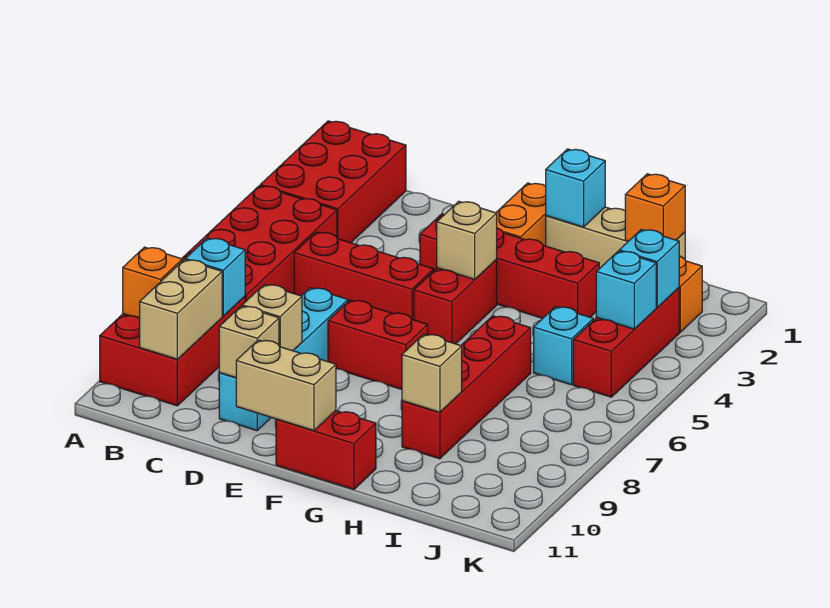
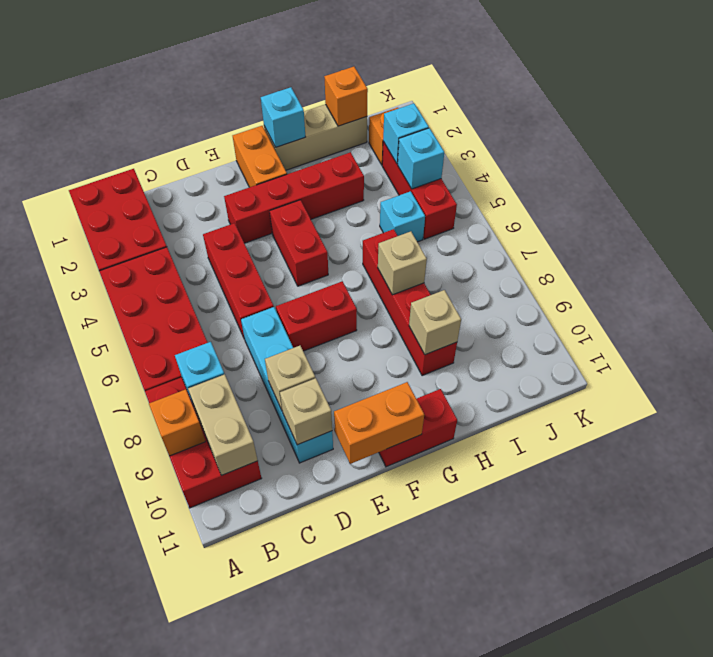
red brick C5:E5 level 1 -> red brick D4:D6 level 1
tan brick E11:F11 level 2 -> orange brick E11:F11 level 2
tan brick F4 level 2 -> tan brick H7 level 2

